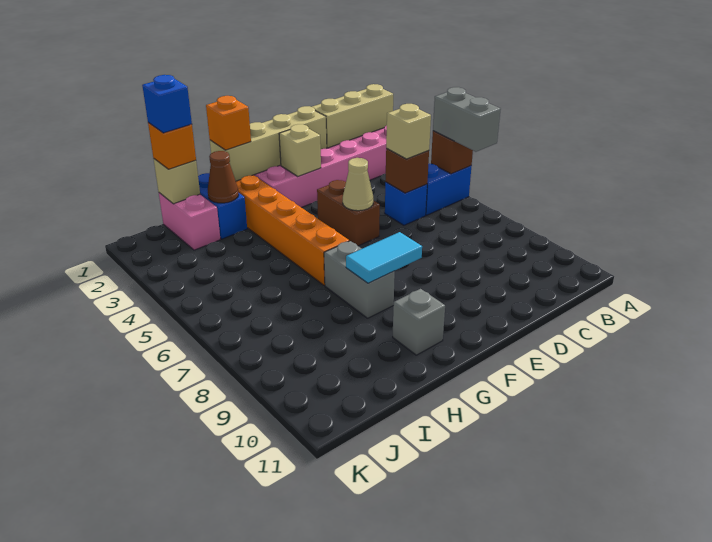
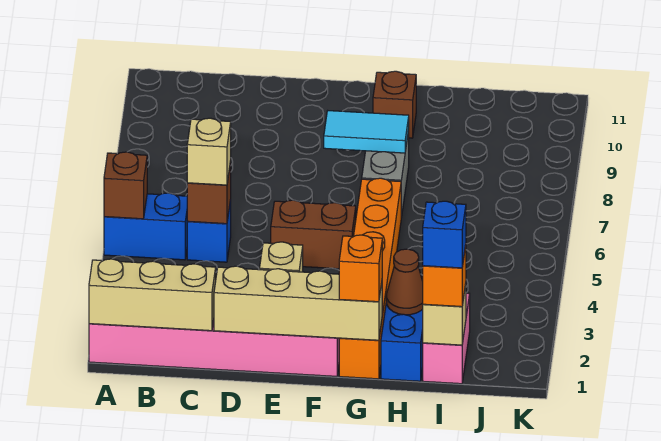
grey brick A5:A6 level 3 -> none
brown brick E4:E5 level 1 -> brown brick E5:F5 level 1
tan cone E5 level 2 -> none
grey brick G10 level 1 -> brown brick G10 level 1

